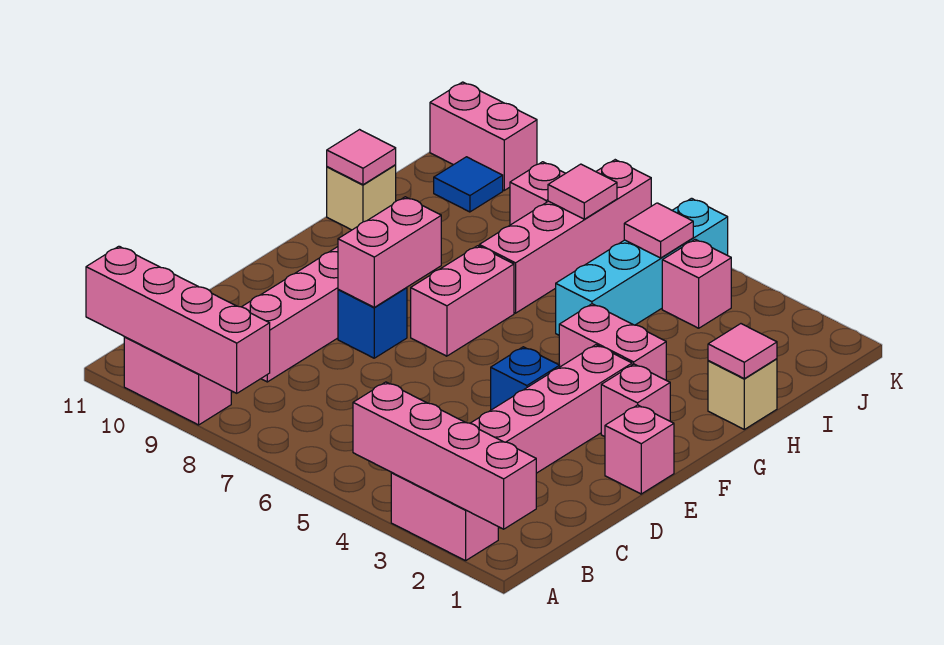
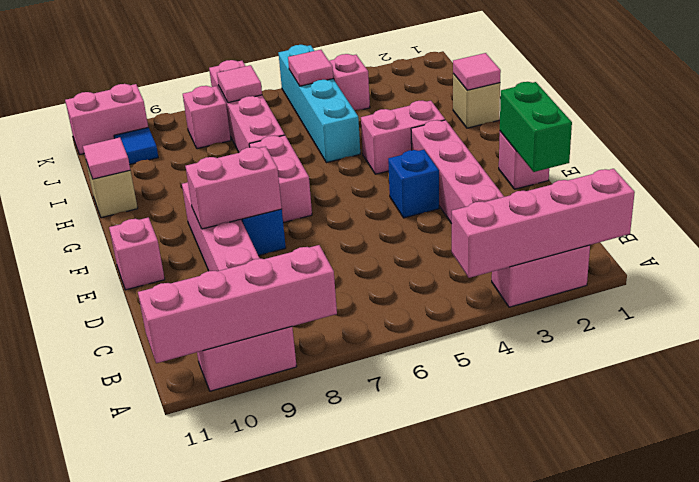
none -> green brick D1:E1 level 2
pink brick E8:F8 level 2 -> pink brick E8:E9 level 2
pink brick F2 level 1 -> pink brick E11 level 1

